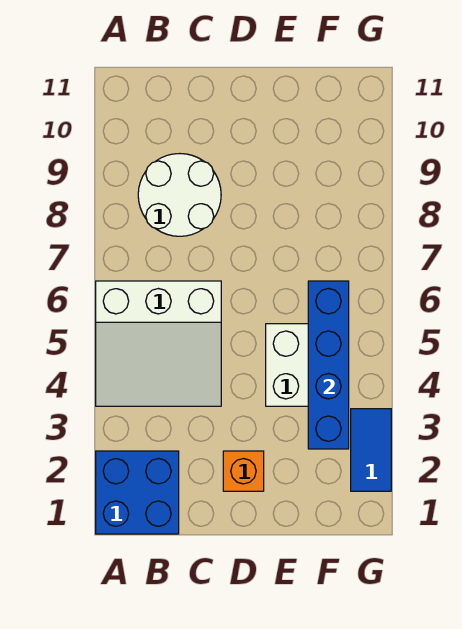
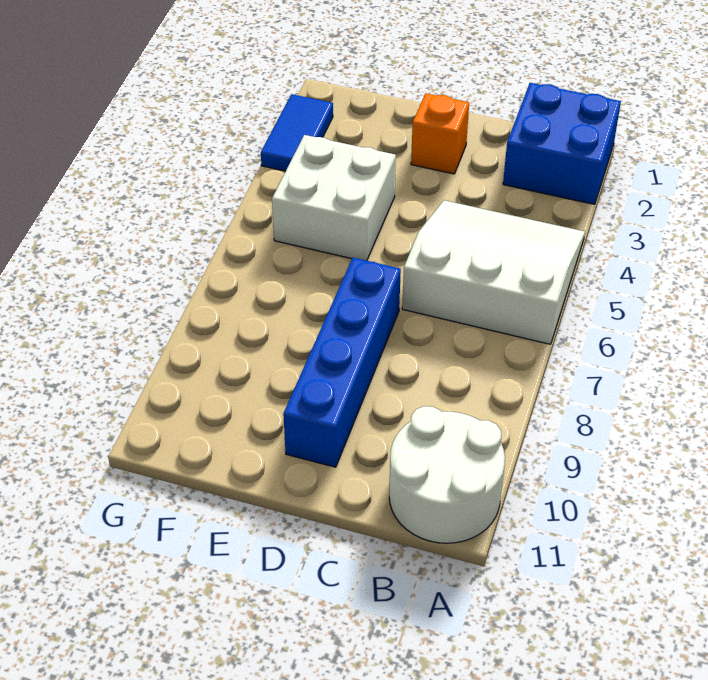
white round brick B8:C9 level 1 -> white round brick A10:B11 level 1
blue brick F3:F6 level 2 -> blue brick D7:D10 level 1

